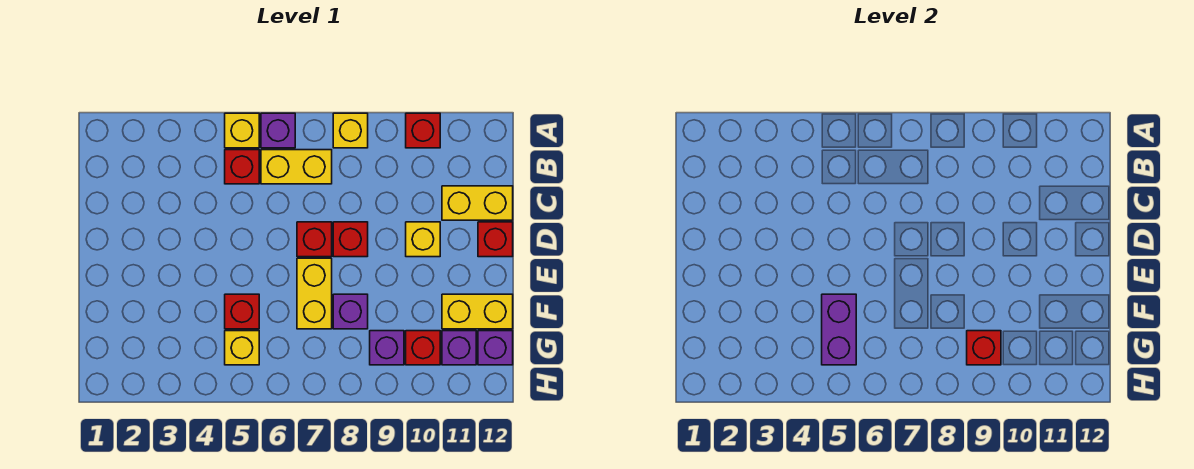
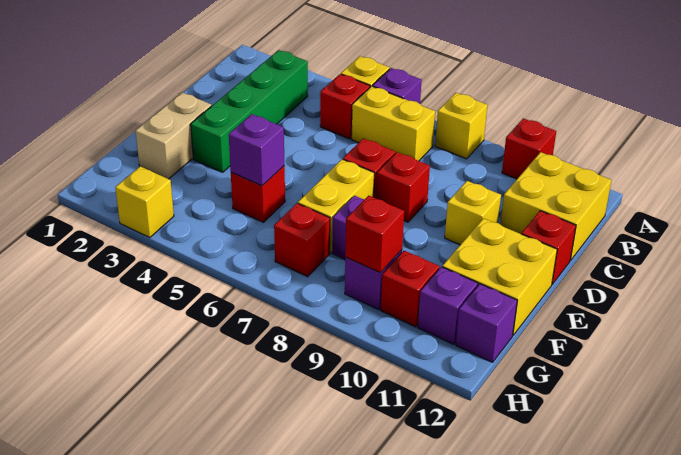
none -> green brick B3:E3 level 1
yellow brick C11:C12 level 1 -> yellow brick B11:C12 level 1
none -> tan brick E2:F2 level 1
purple brick F5:G5 level 2 -> purple brick F5 level 2
yellow brick F11:F12 level 1 -> yellow brick E11:F12 level 1
yellow brick G5 level 1 -> yellow brick H3 level 1
none -> red brick G7 level 1

